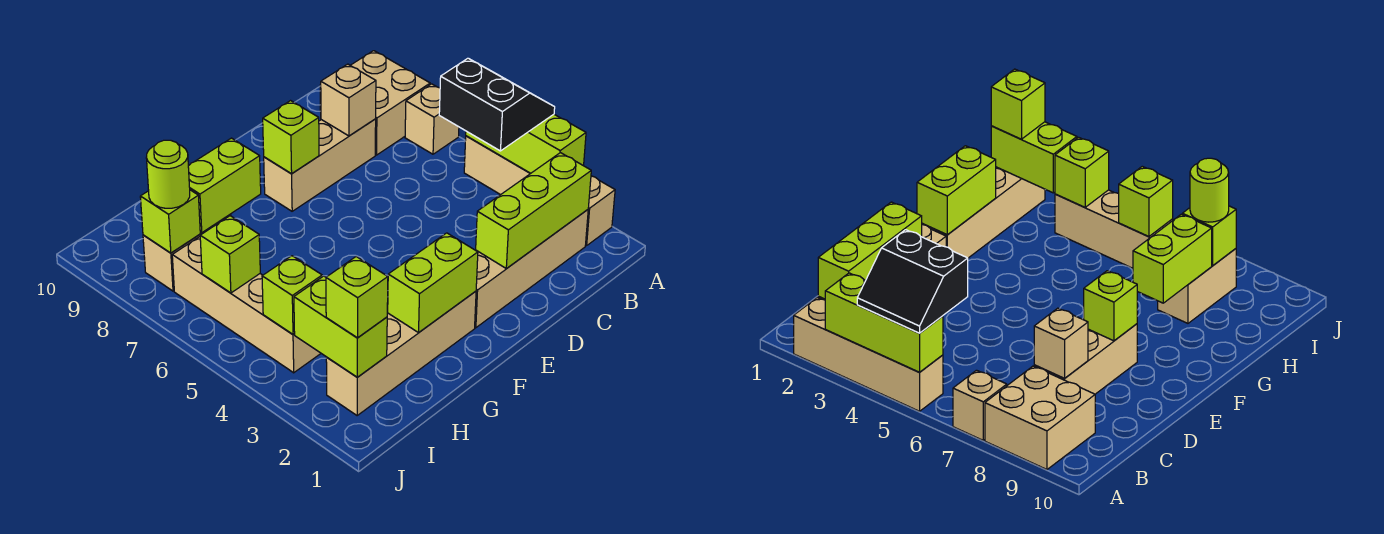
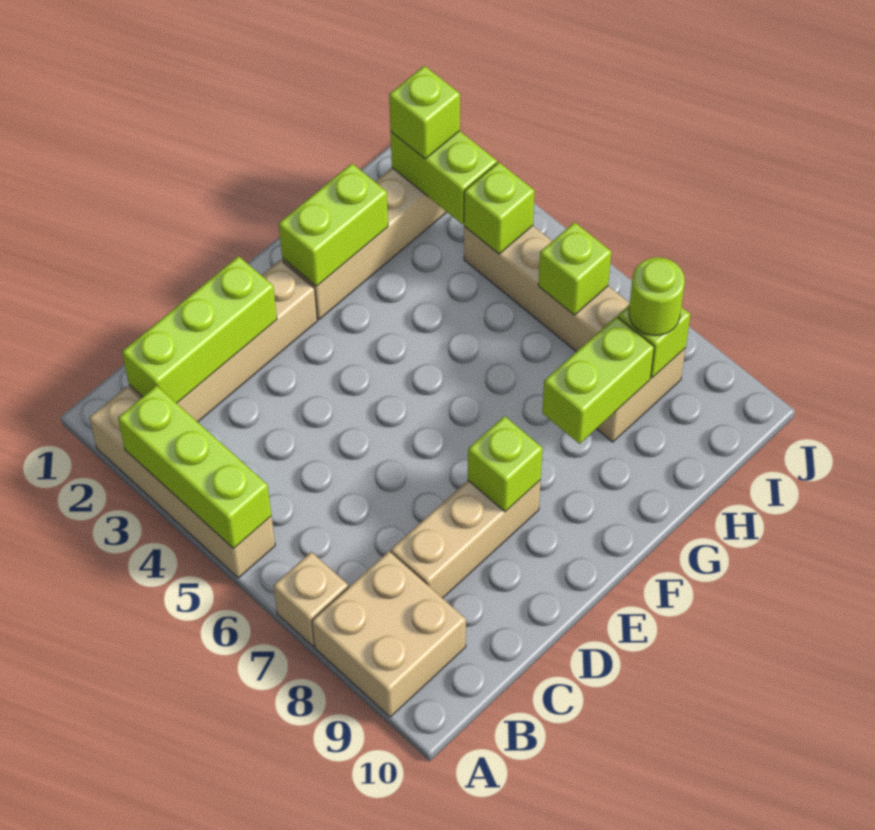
black slope A4:B5 level 3 top B -> none
tan brick C8 level 2 -> none

